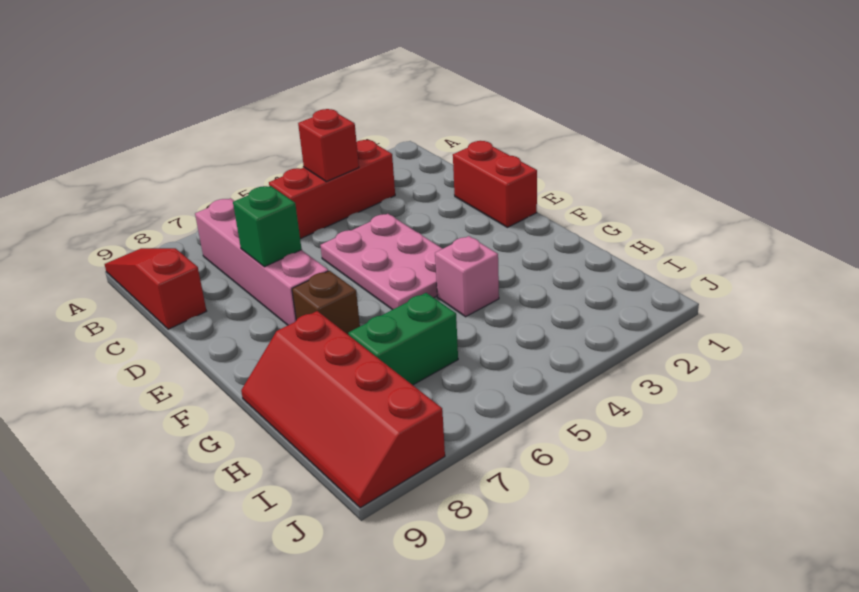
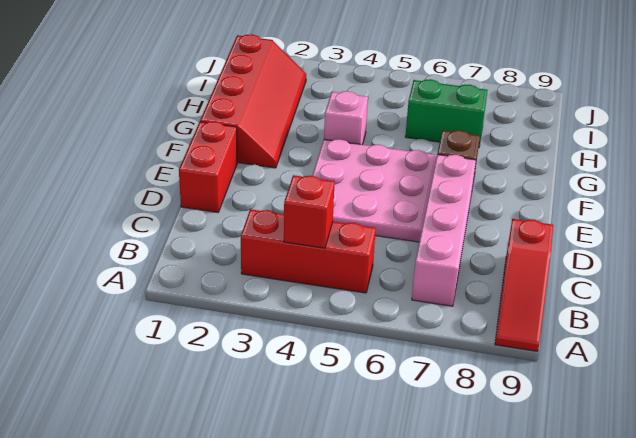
pink plate D4:F5 level 1 -> pink plate D4:F6 level 1
green brick D7 level 2 -> none
red slope G8:J9 level 1 top 8 -> red slope F1:I2 level 1 top 1

